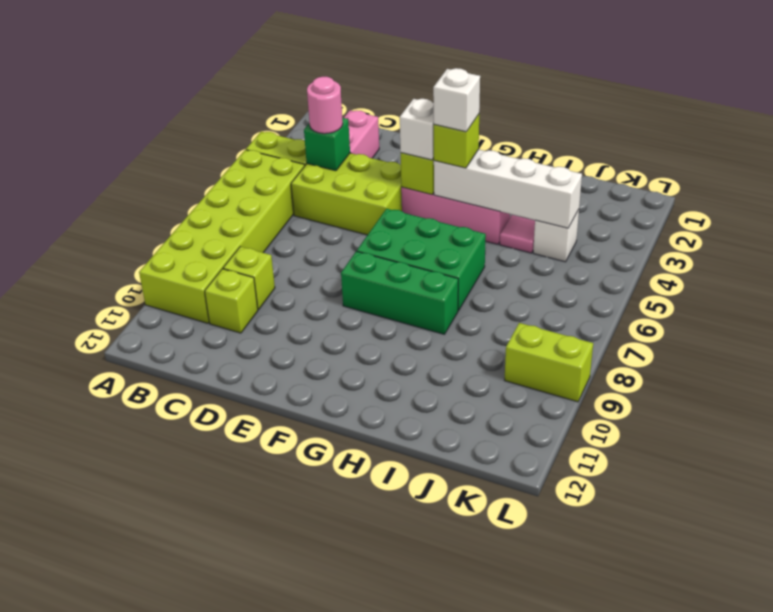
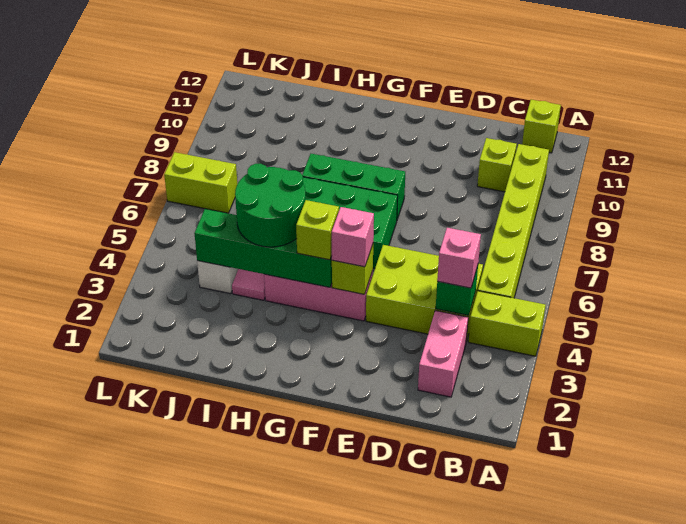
lime brick A5:B10 level 1 -> lime brick B5:B10 level 1
pink round brick C4 level 3 -> pink brick C4 level 3
lime brick C9 level 1 -> lime brick B12 level 1
white brick F4 level 3 -> pink brick F4 level 3
white brick G4:J4 level 2 -> green brick G4:J4 level 2
white brick G4 level 4 -> none
none -> green round brick H4:I5 level 3
lime brick K9:L9 level 1 -> lime brick K7:L7 level 1

